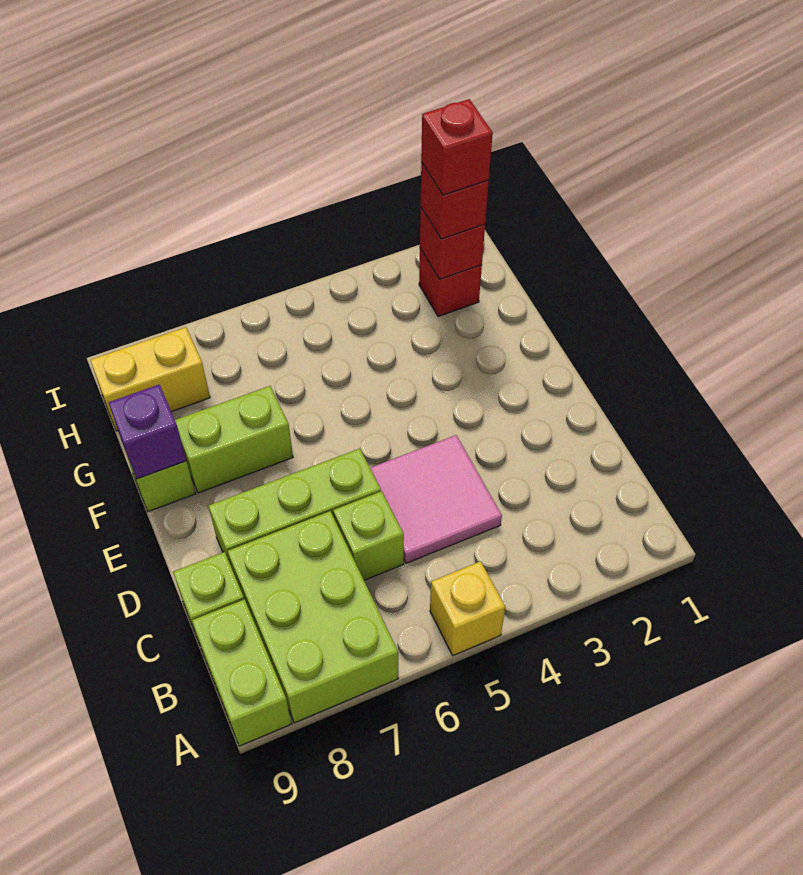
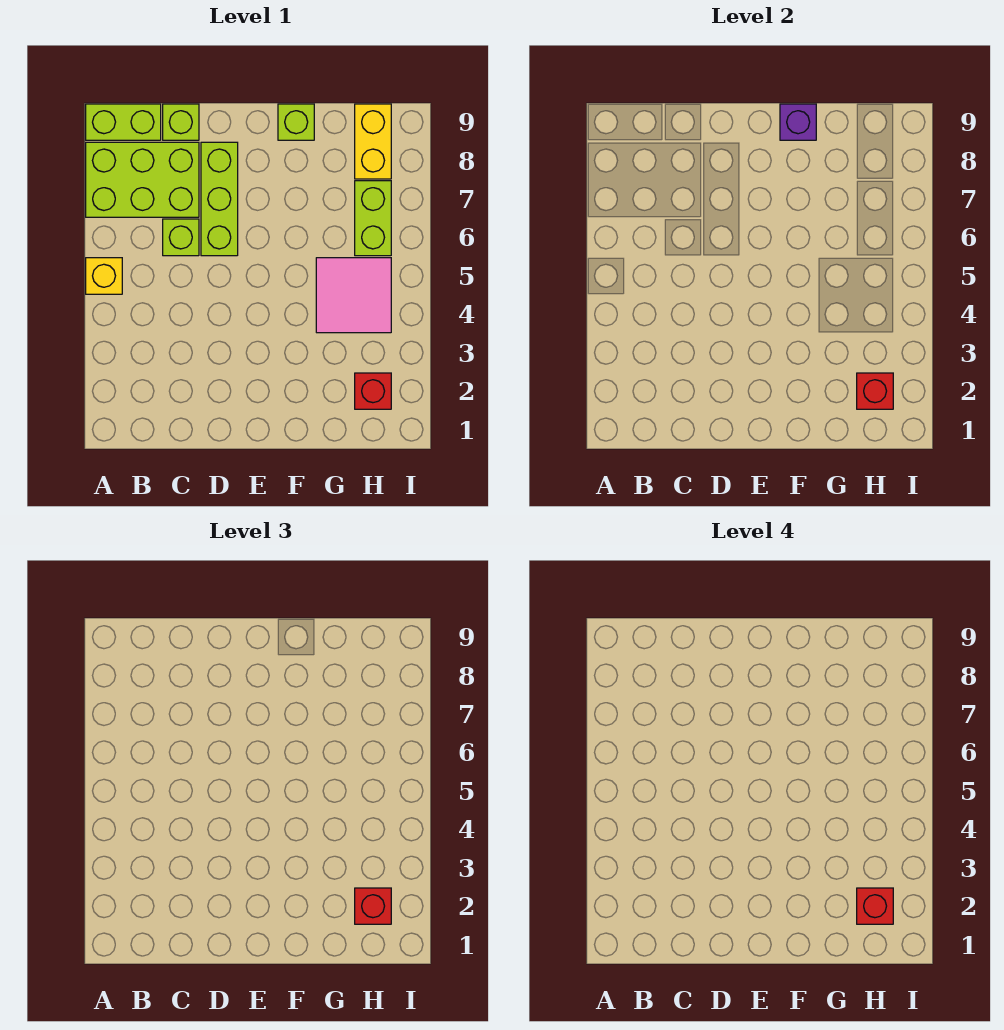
pink tile C4:D5 level 1 -> pink tile G4:H5 level 1
lime brick F7:F8 level 1 -> lime brick H6:H7 level 1

